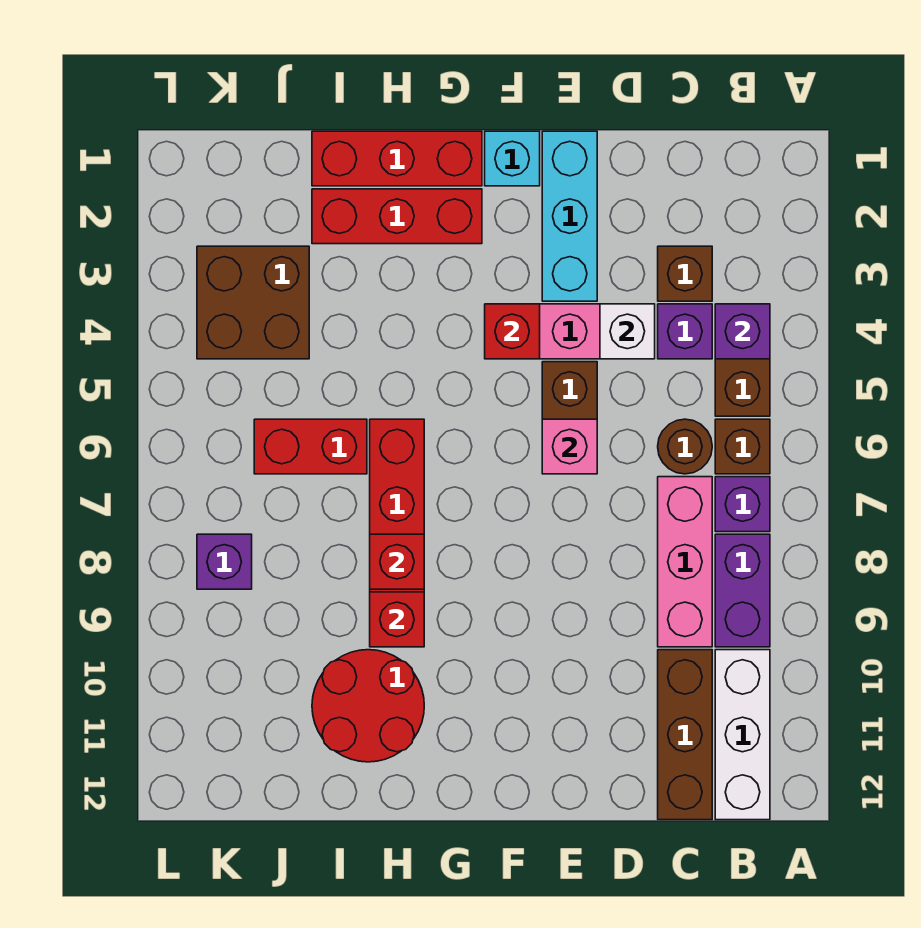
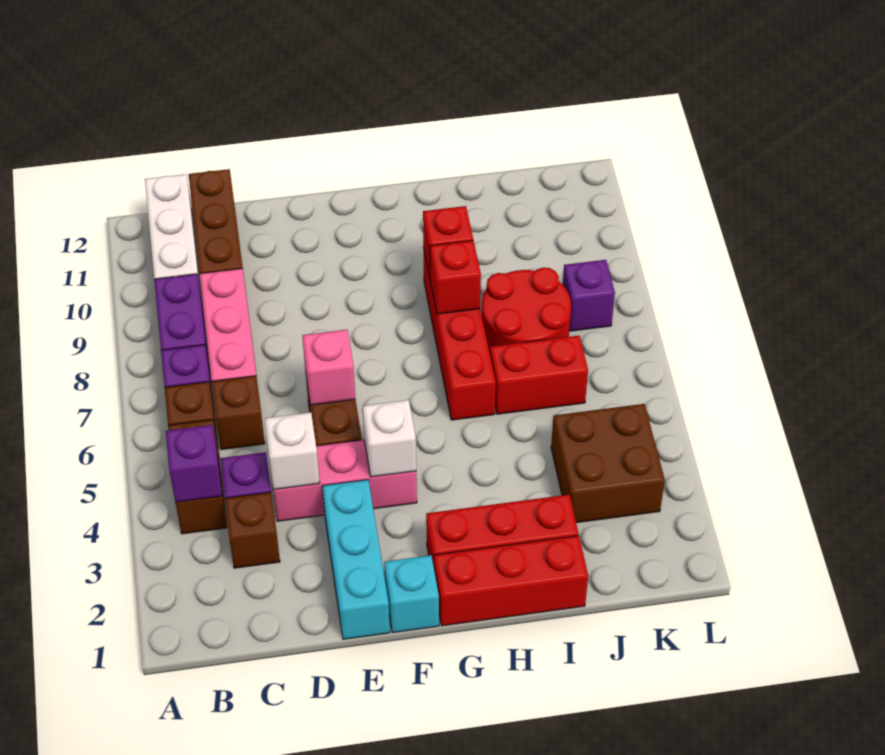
brown round brick C6 level 1 -> brown brick C6 level 1
red brick F4 level 2 -> white brick F4 level 2
red round brick H10:I11 level 1 -> red round brick I7:J8 level 1

